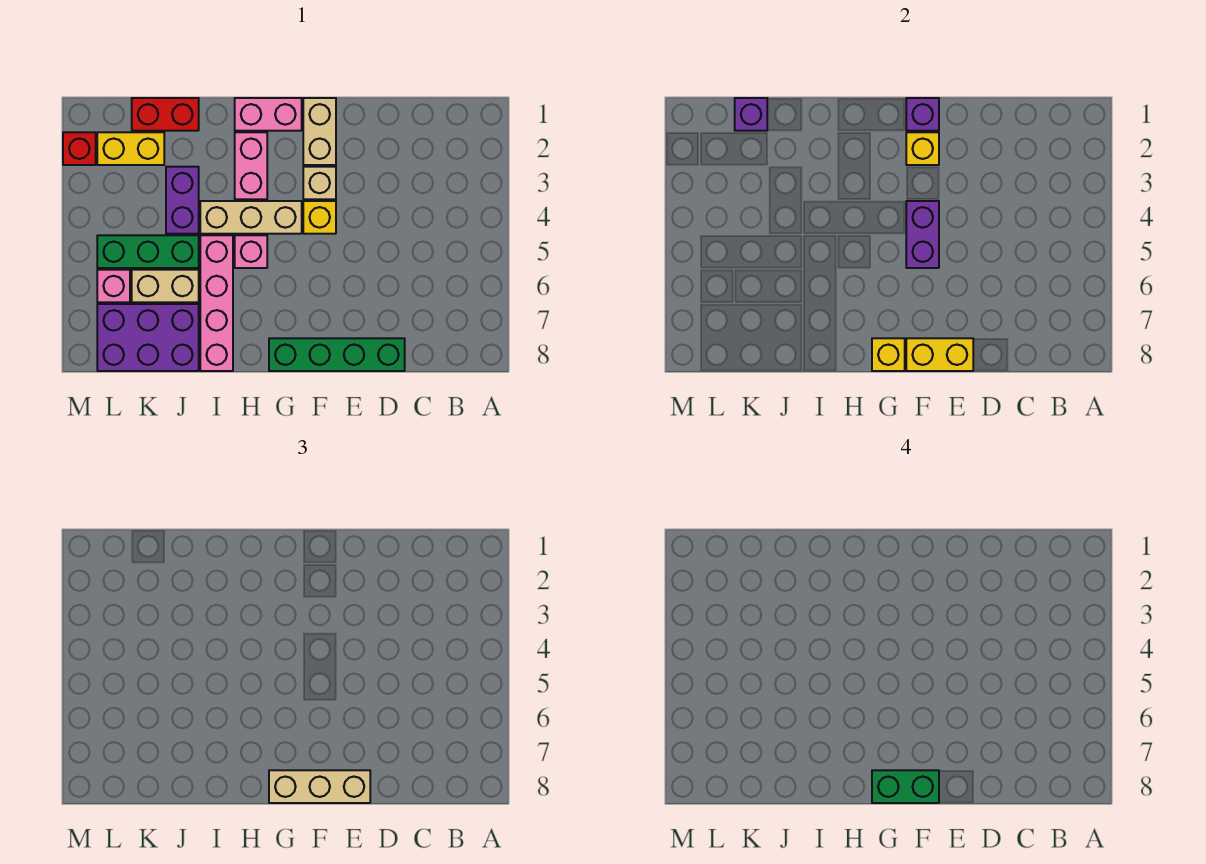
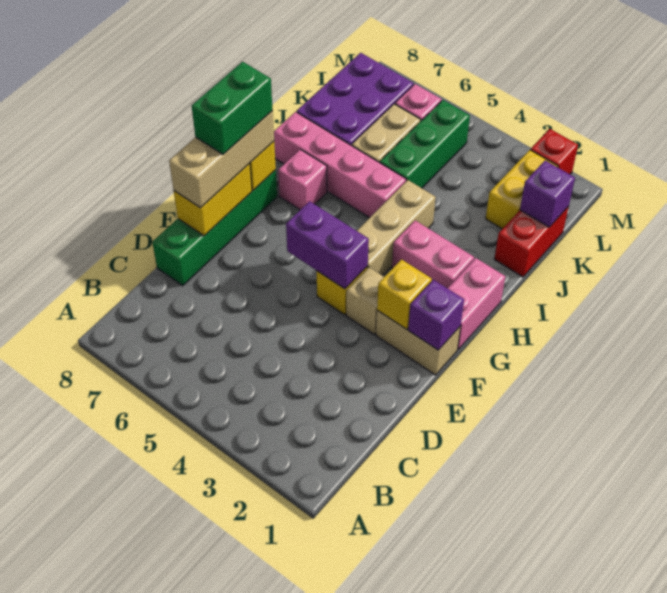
pink brick H5 level 1 -> pink brick H7 level 1
purple brick J3:J4 level 1 -> none

